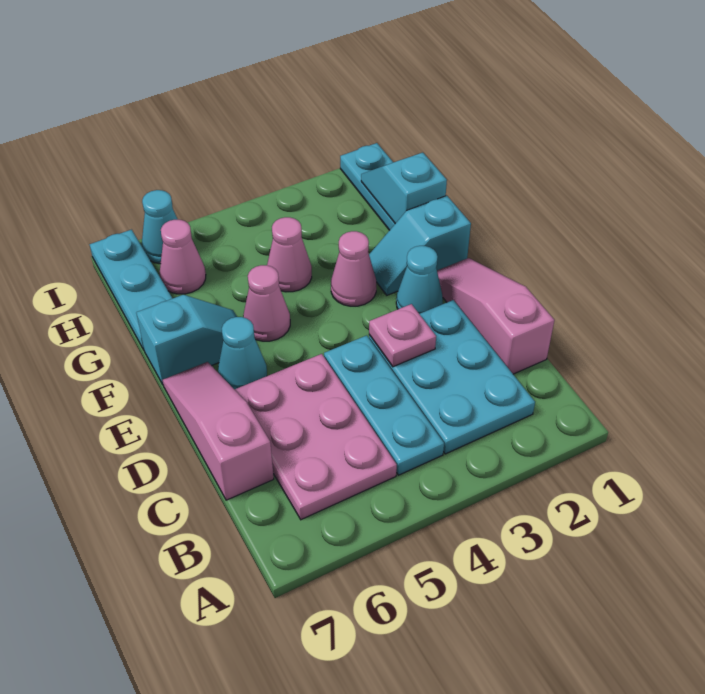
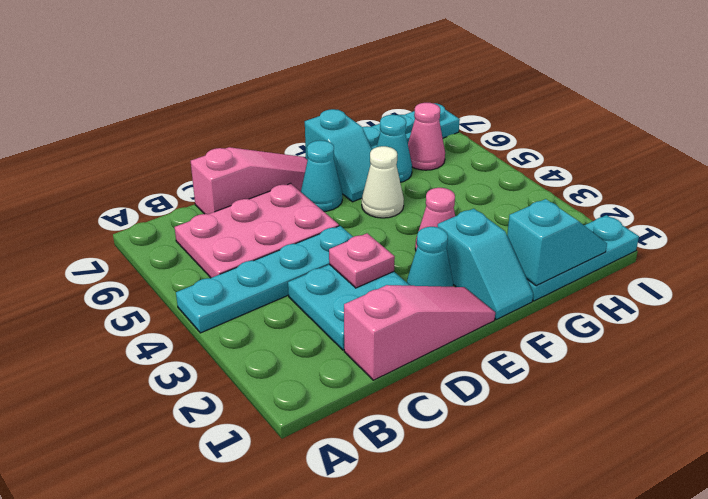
cyan plate B2:D3 level 1 -> cyan plate C2:D3 level 1
cyan plate B4:D4 level 1 -> cyan plate A4:D4 level 1
cyan slope F1:F2 level 1 top 1 -> cyan slope F1:F2 level 1 top 2
pink cone F5 level 1 -> white cone F5 level 1
pink cone G4 level 1 -> none
cyan cone I6 level 1 -> cyan cone G6 level 1

